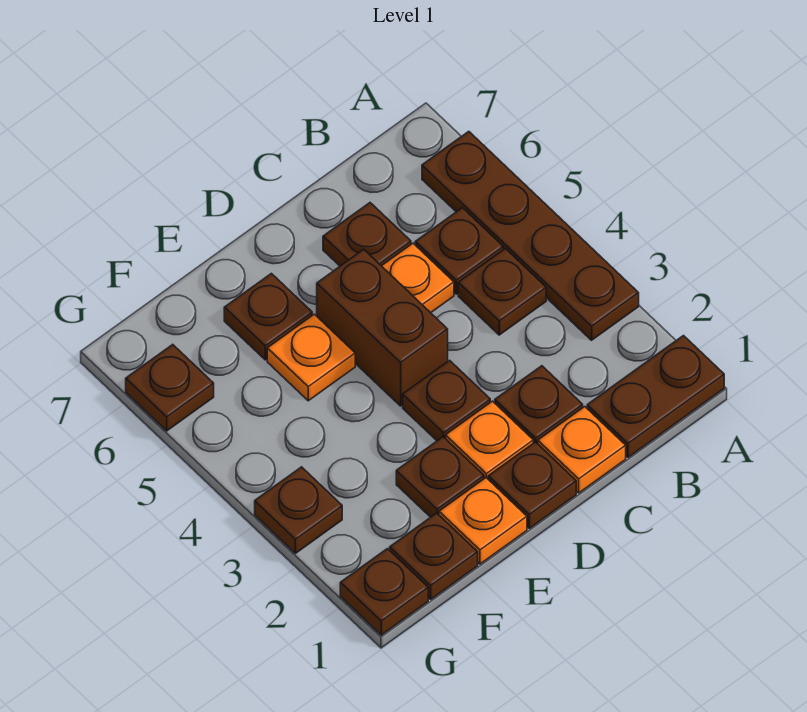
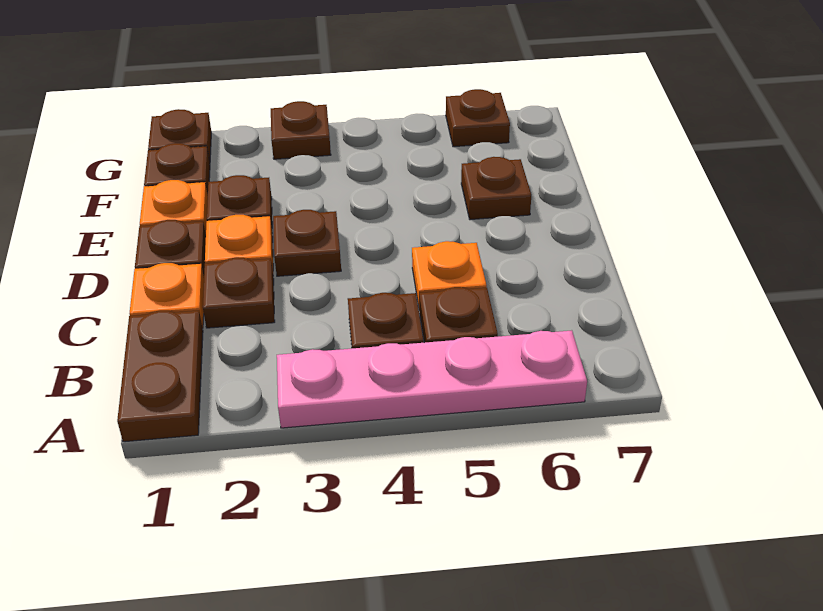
brown plate A3:A6 level 1 -> pink plate A3:A6 level 1
brown plate C6 level 1 -> none
brown brick D4:D5 level 1 -> none
orange plate E5 level 1 -> none

